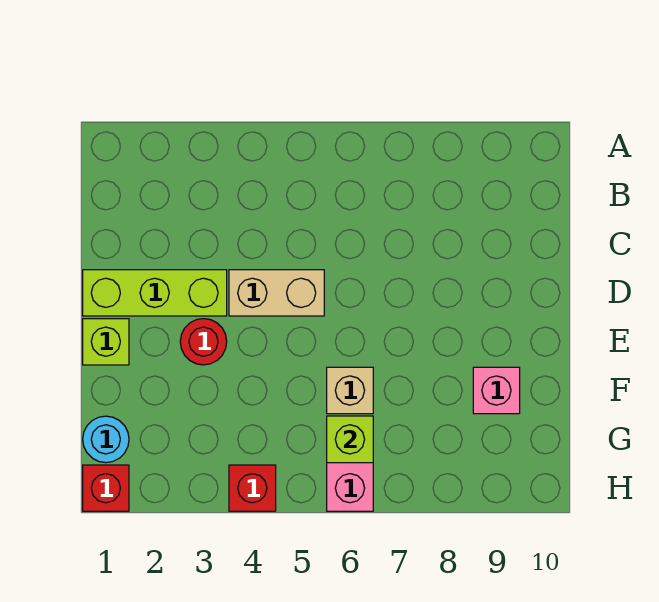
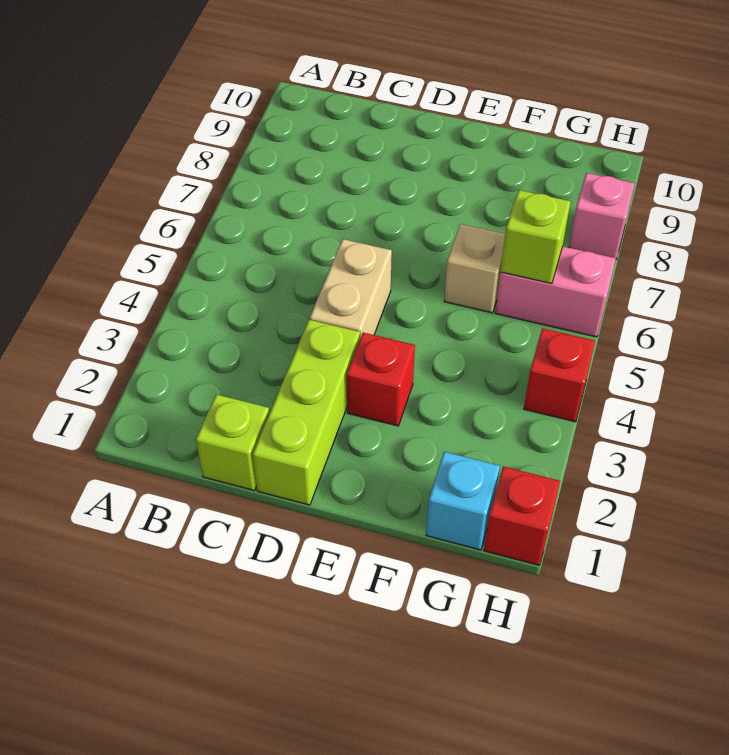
lime brick E1 level 1 -> lime brick C1 level 1
red round brick E3 level 1 -> red brick E3 level 1
pink brick F9 level 1 -> pink brick H8 level 1
cyan round brick G1 level 1 -> cyan brick G1 level 1

